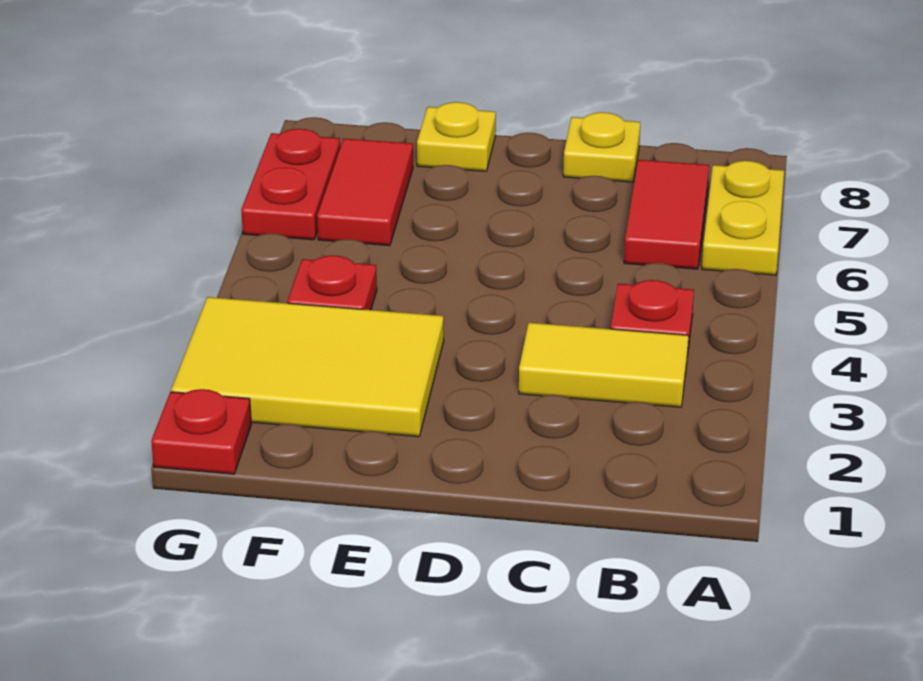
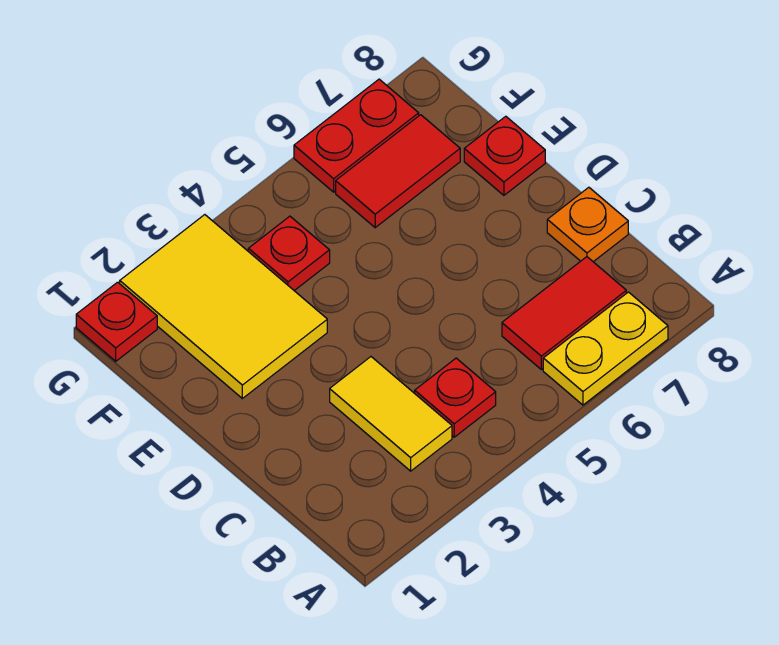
yellow plate C8 level 1 -> orange plate C8 level 1
yellow plate E8 level 1 -> red plate E8 level 1

